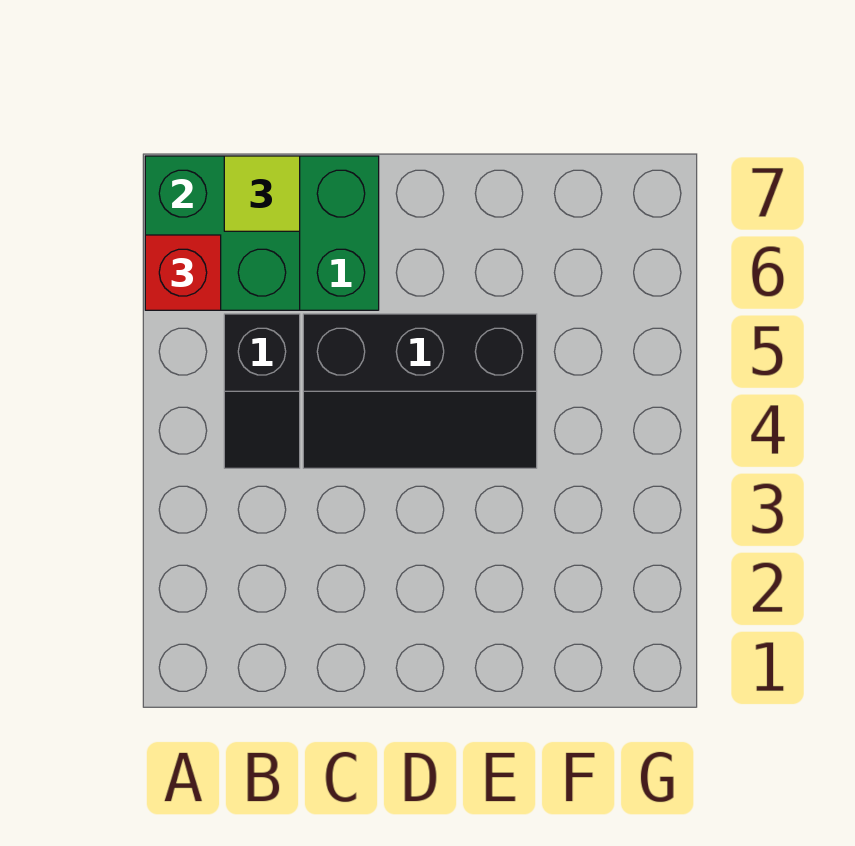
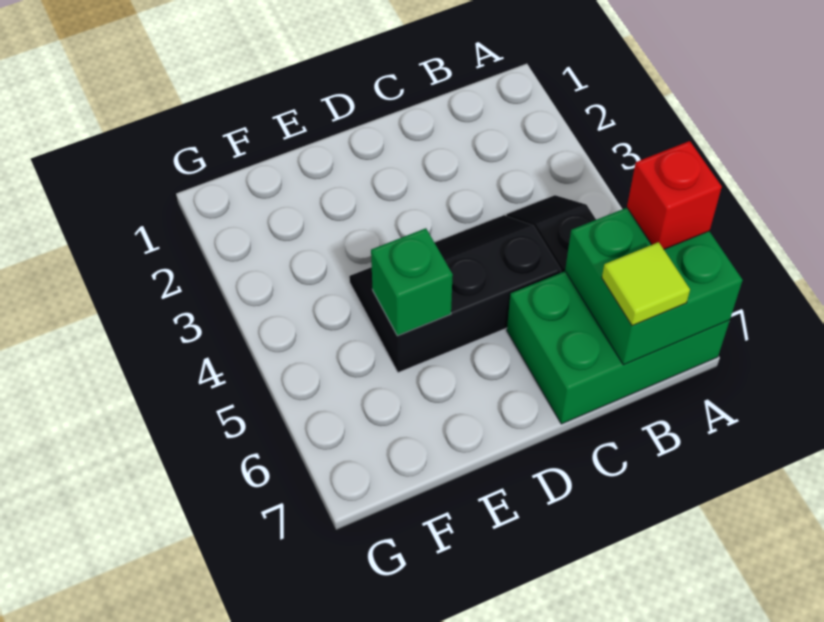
none -> green brick E5 level 2

